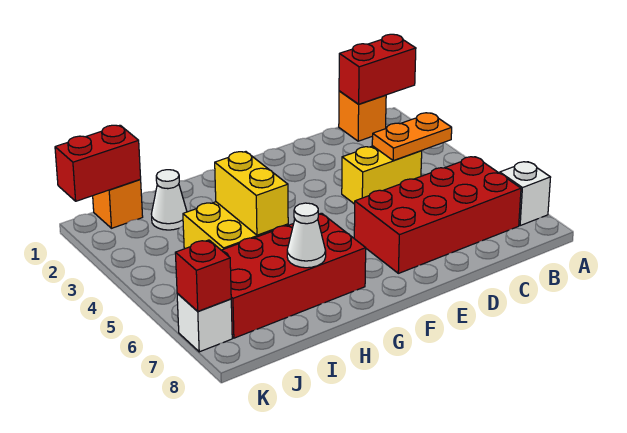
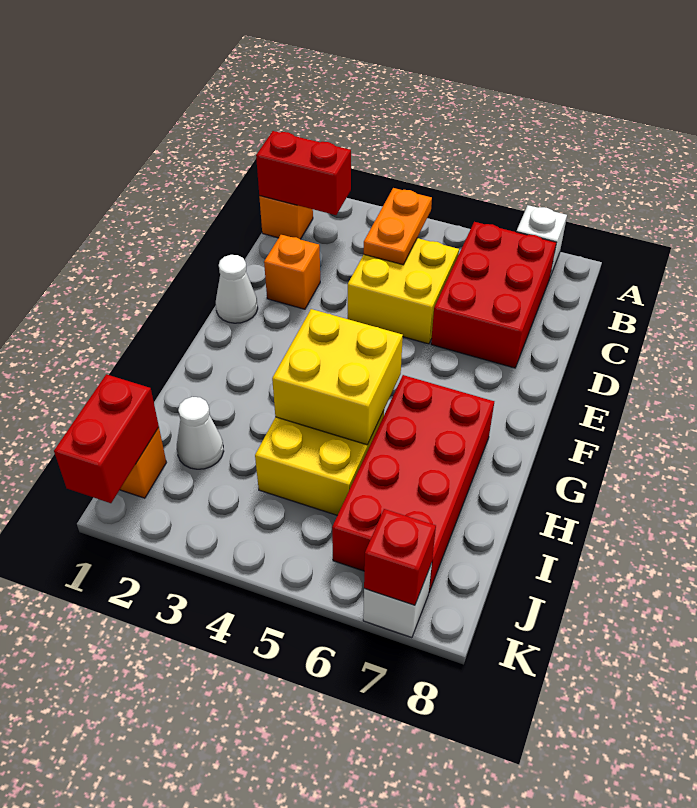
red brick A1:B1 level 2 -> red brick B1:B2 level 2
red brick B6:E7 level 1 -> red brick B6:D7 level 1
yellow brick C4:D4 level 1 -> yellow brick C4:D5 level 1
none -> orange brick D2 level 1
yellow brick H4:H5 level 2 -> yellow brick G4:H5 level 2
white cone H7 level 2 -> white cone E1 level 1

